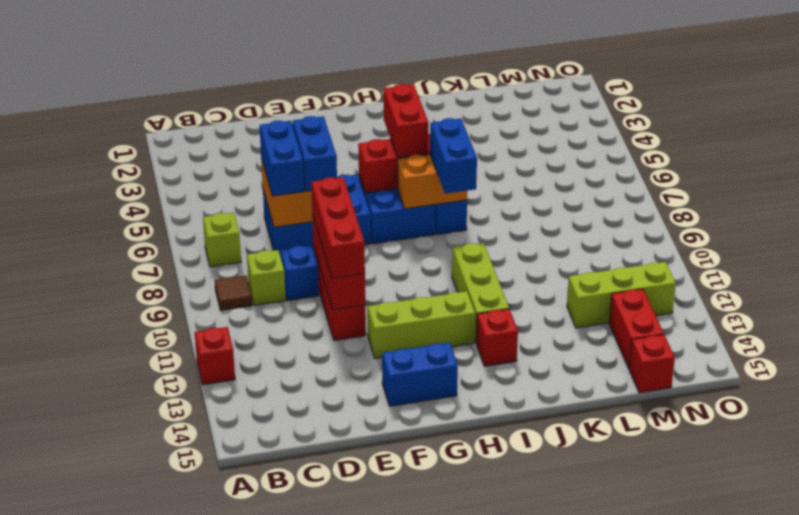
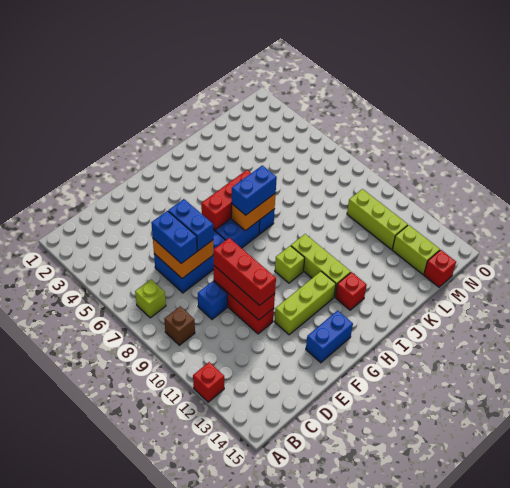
brown tile B9 level 1 -> brown brick B9 level 1
lime brick C9 level 1 -> lime brick H10 level 1
red brick H5:H6 level 3 -> none
blue brick I7:I8 level 3 -> blue brick H7:I7 level 3
lime brick L12:N12 level 1 -> lime brick M10:M12 level 1
red brick M13:M14 level 1 -> lime brick M13:M14 level 1

